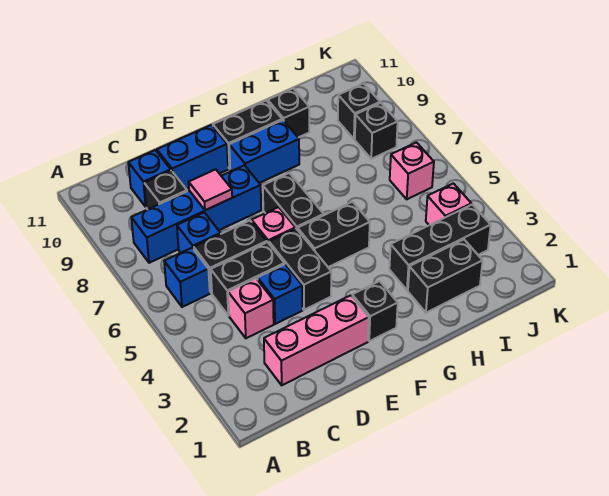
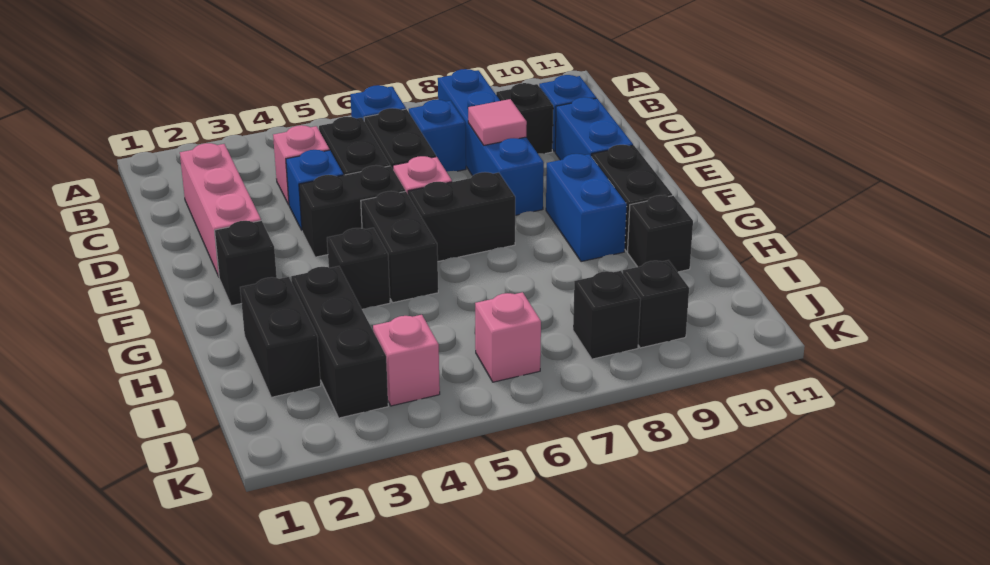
none -> black brick G4 level 1

